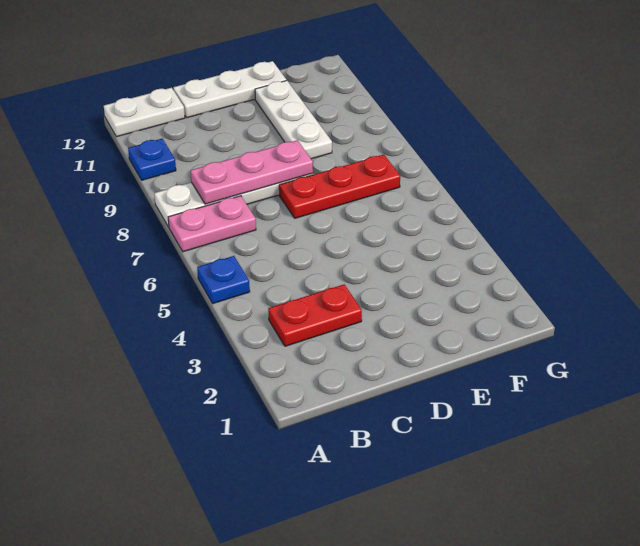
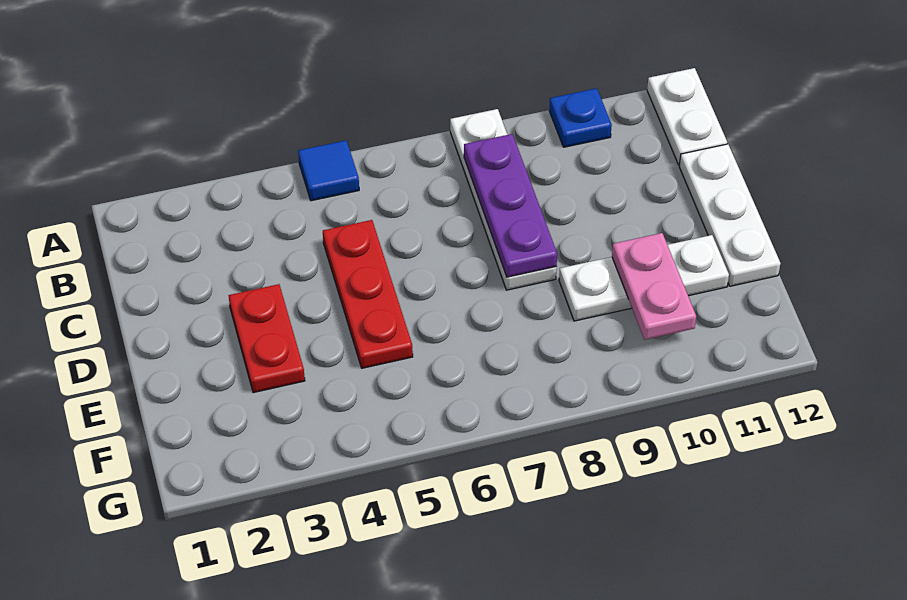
blue plate A5 level 1 -> blue tile A5 level 1
pink plate A7:B7 level 1 -> pink plate E10:F10 level 2
red plate B3:C3 level 1 -> red plate D3:E3 level 1
pink plate B8:D8 level 2 -> purple plate B8:D8 level 2
red plate D7:F7 level 1 -> red plate C5:E5 level 1

